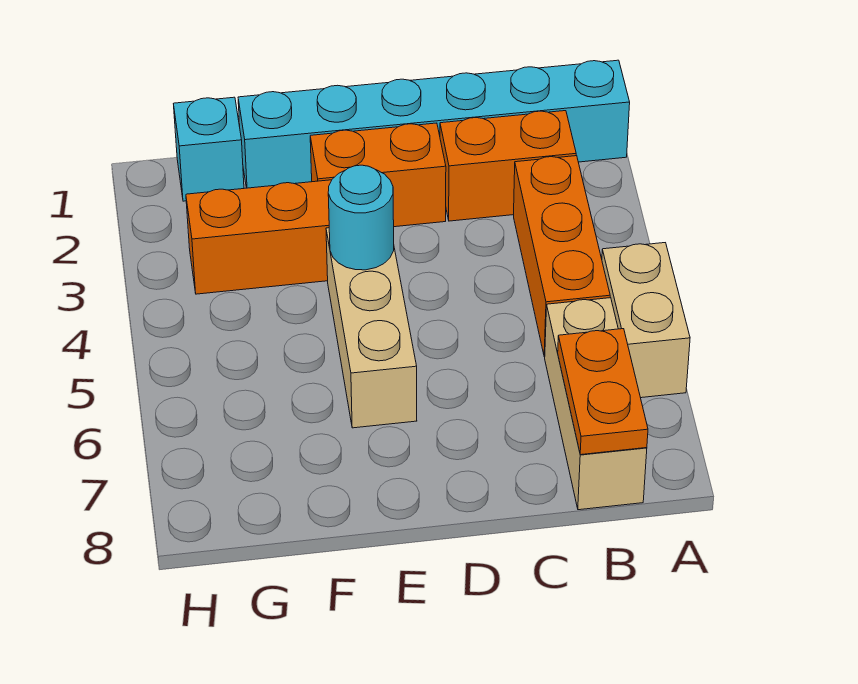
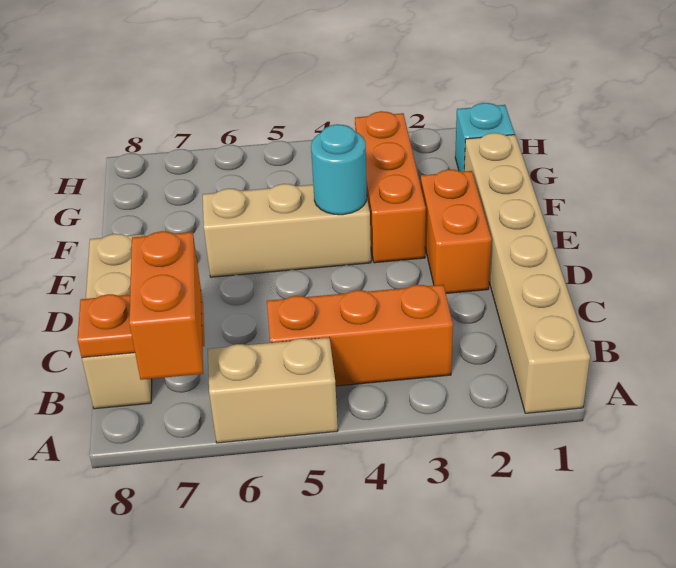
cyan brick A1:F1 level 1 -> tan brick A1:F1 level 1
orange brick B2:C2 level 1 -> orange brick A7:B7 level 3
tan brick B6:B8 level 1 -> tan brick B8:D8 level 1

